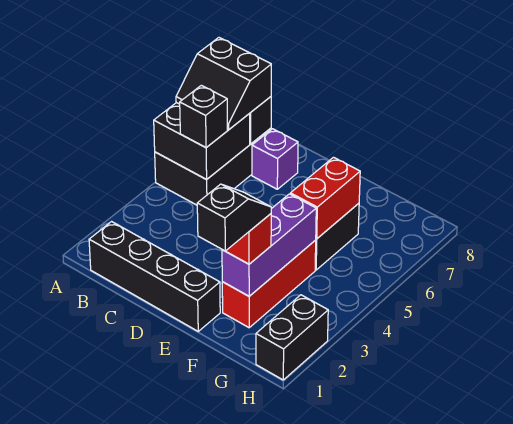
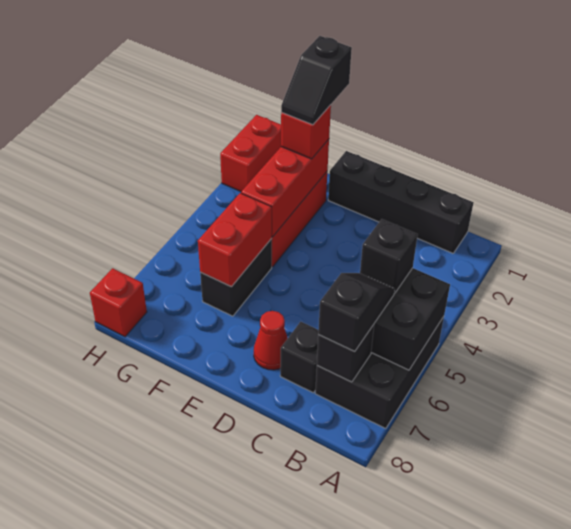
black slope A6:B7 level 3 top 7 -> black slope B6:B7 level 3 top 7
purple brick C7 level 1 -> black brick C7 level 1
none -> red cone D7 level 1
purple brick F2:F4 level 2 -> red brick F2:F4 level 2
black brick H1:H2 level 1 -> red brick H1:H2 level 1
none -> red brick H8 level 1

